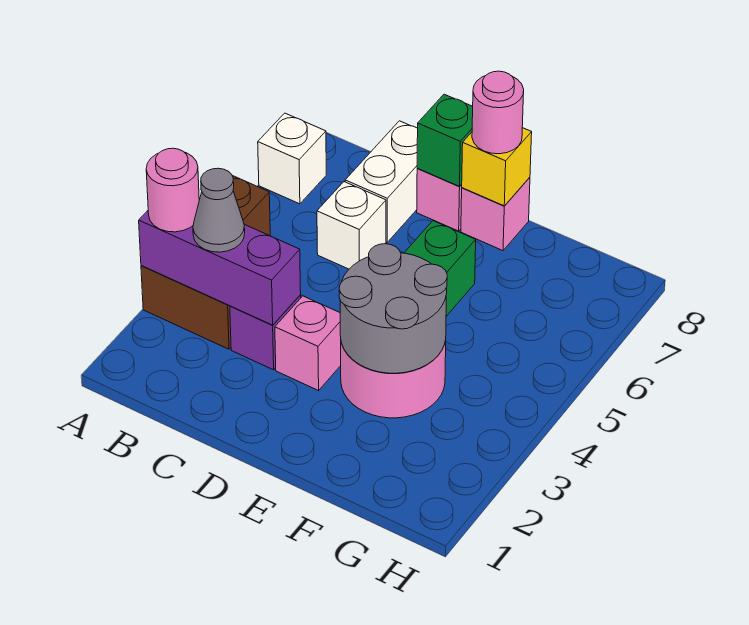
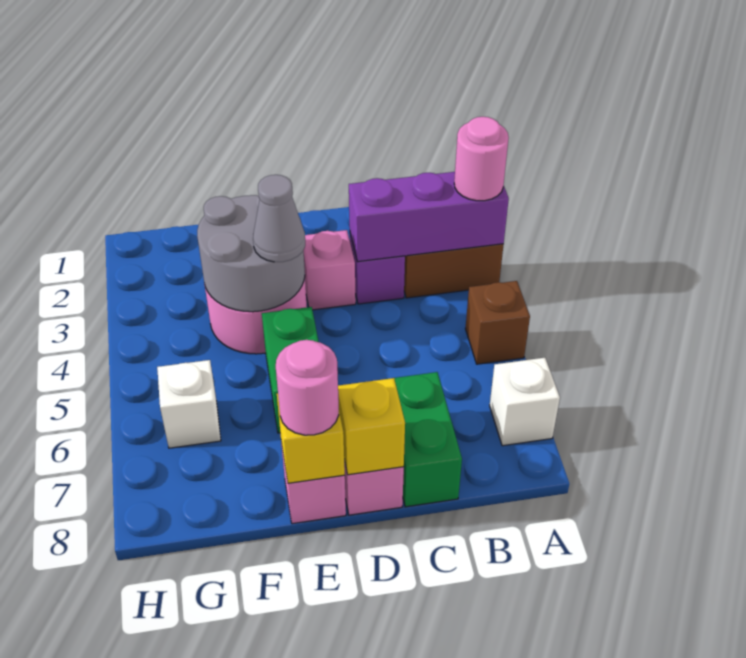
grey cone B3 level 3 -> grey cone E4 level 3
white brick C6 level 1 -> white brick G6 level 1
white brick C7:C8 level 1 -> green brick C7:C8 level 1
green brick D8 level 2 -> yellow brick D8 level 2

